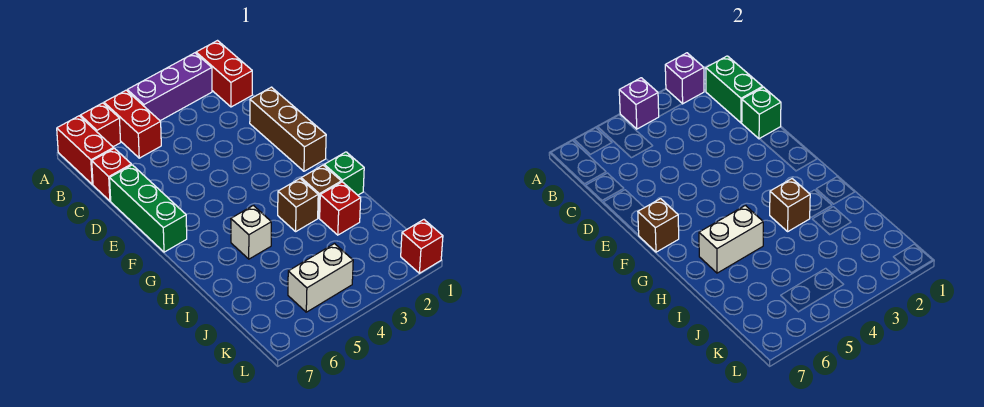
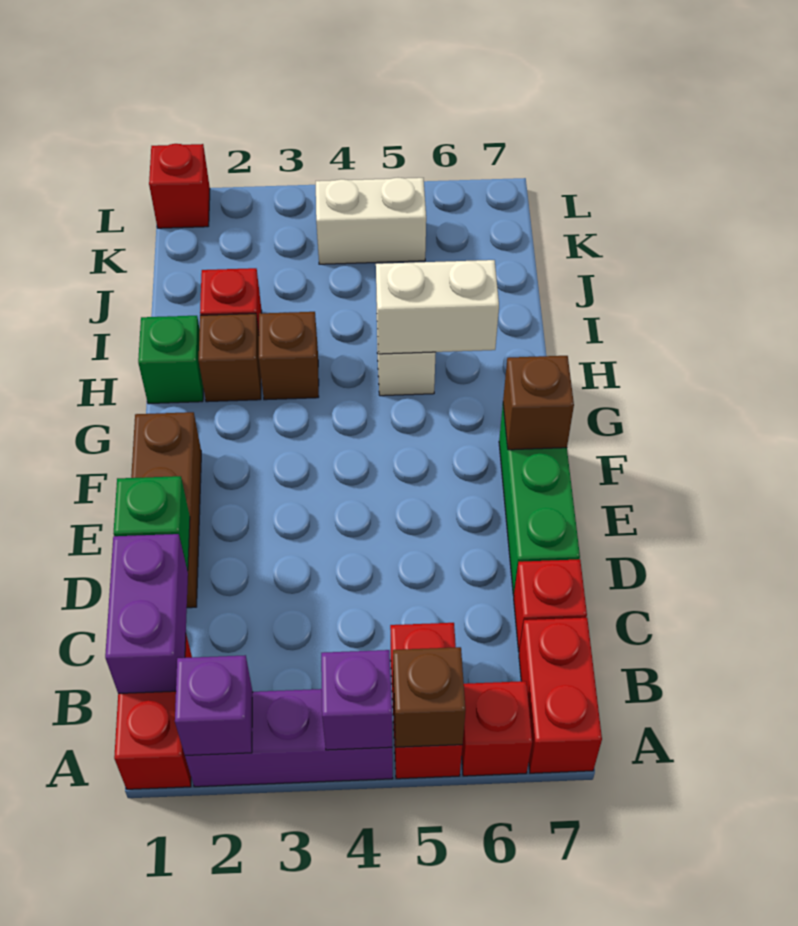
green brick B1:C1 level 2 -> purple brick B1:C1 level 2
brown brick H3 level 2 -> brown brick A5 level 2

